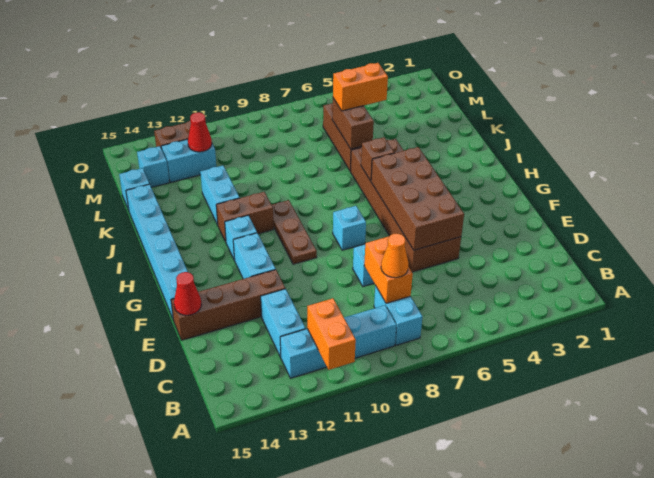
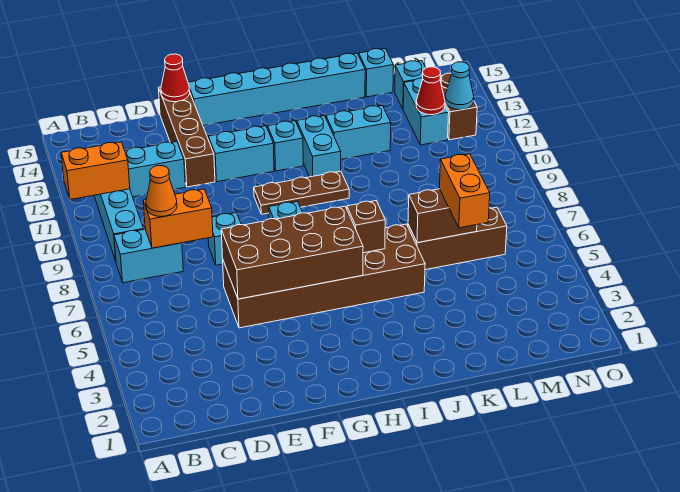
brown brick I11:I12 level 1 -> cyan brick I11:I12 level 1
none -> cyan cone N12 level 2

